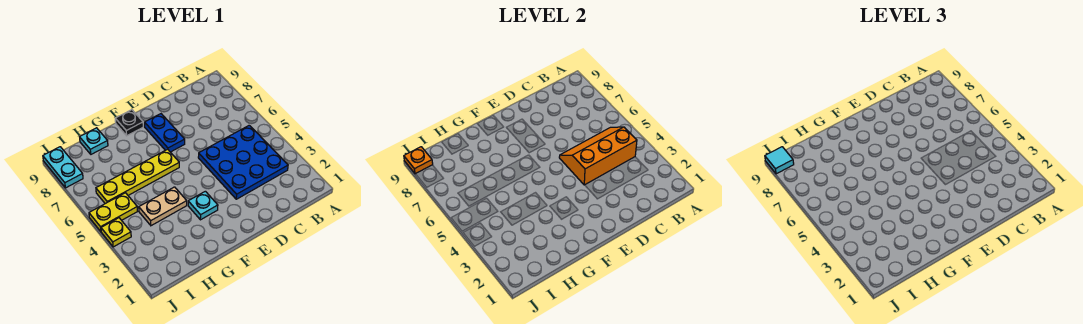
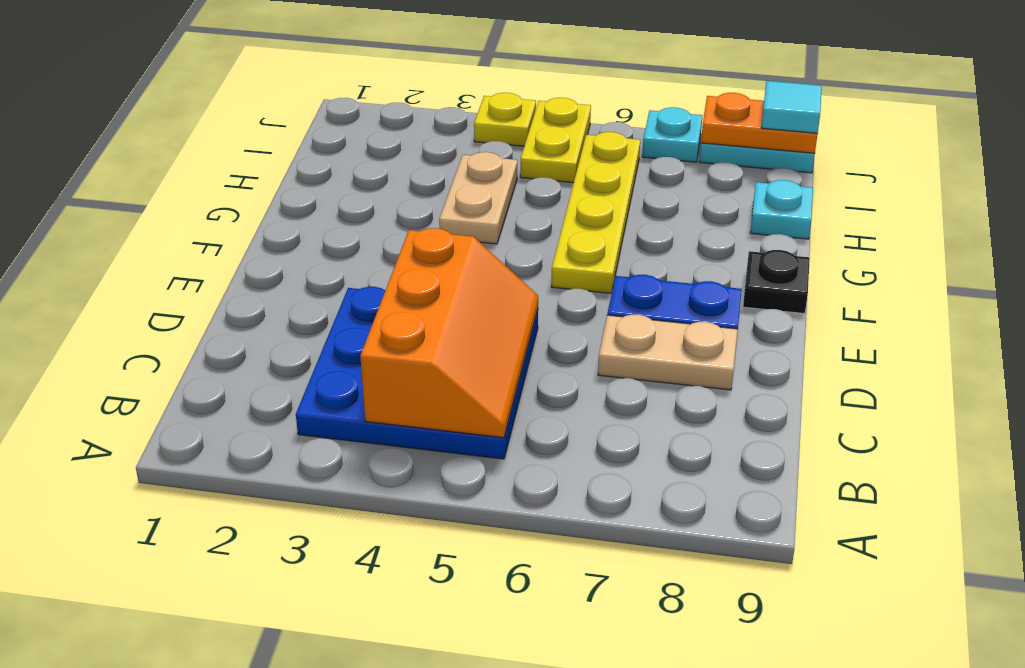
none -> tan plate D7:D8 level 1
cyan plate F3 level 1 -> cyan plate J7 level 1
orange plate J9 level 2 -> orange plate J8:J9 level 2

